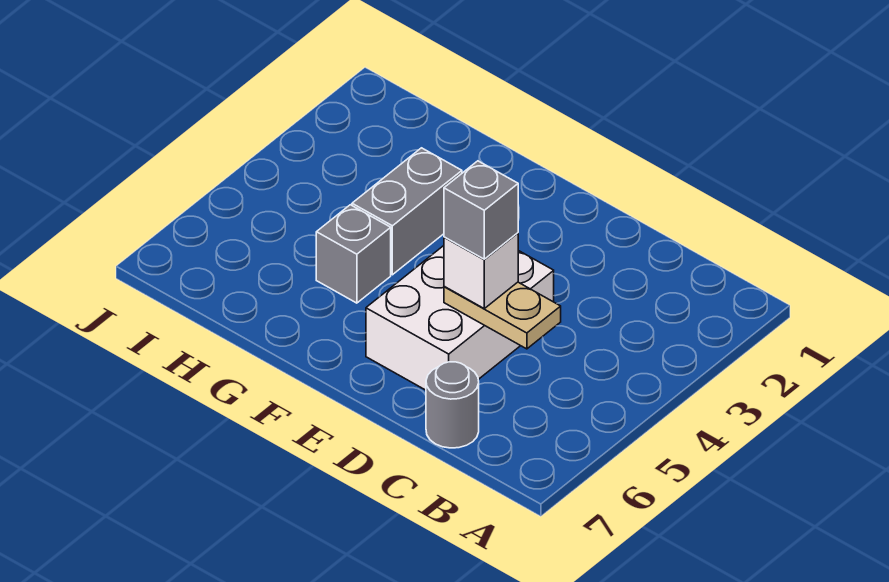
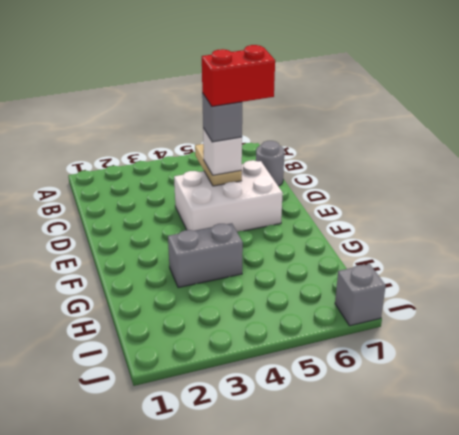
none -> red brick D5:D6 level 5
grey brick G5 level 1 -> grey brick J7 level 1

